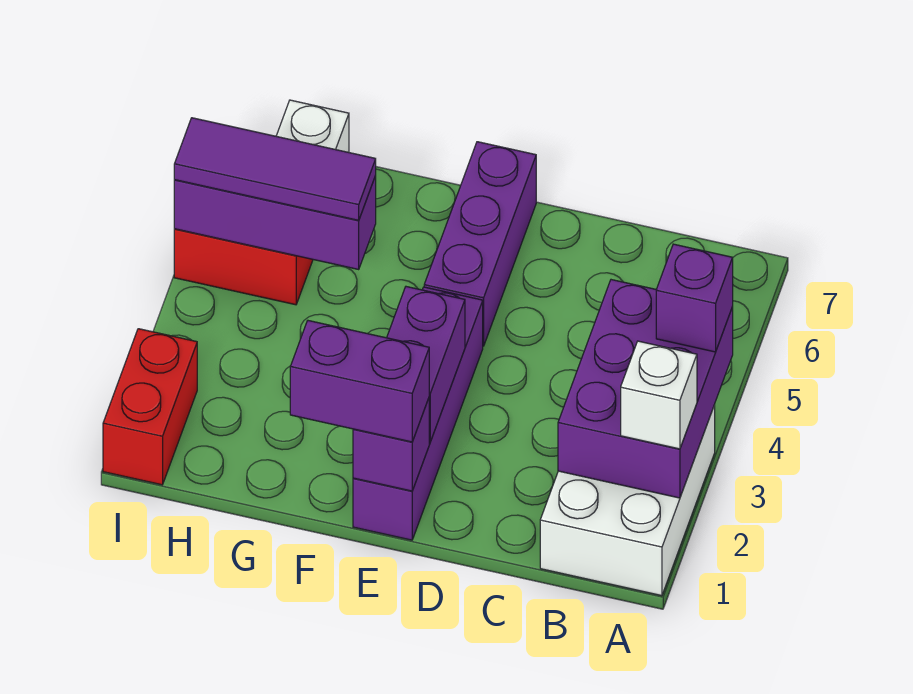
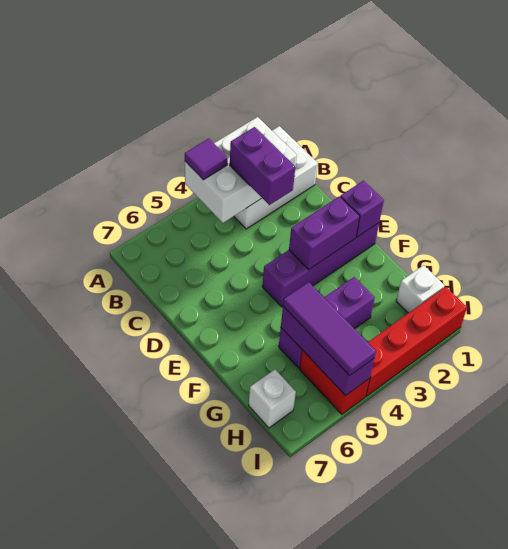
purple brick A2:B4 level 2 -> white brick A2:B4 level 2
white brick A2 level 3 -> white brick H1 level 1
purple brick A4 level 3 -> purple tile A4 level 3
purple brick E1:F1 level 3 -> purple brick B3:C3 level 3
purple brick E5:E7 level 1 -> purple brick G3:G5 level 1
red brick I1:I2 level 1 -> red brick I1:I4 level 1

